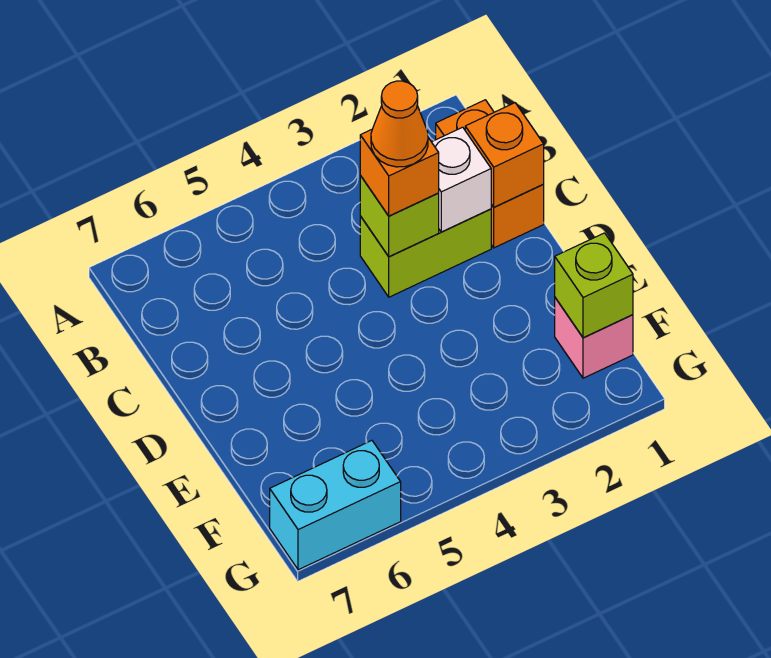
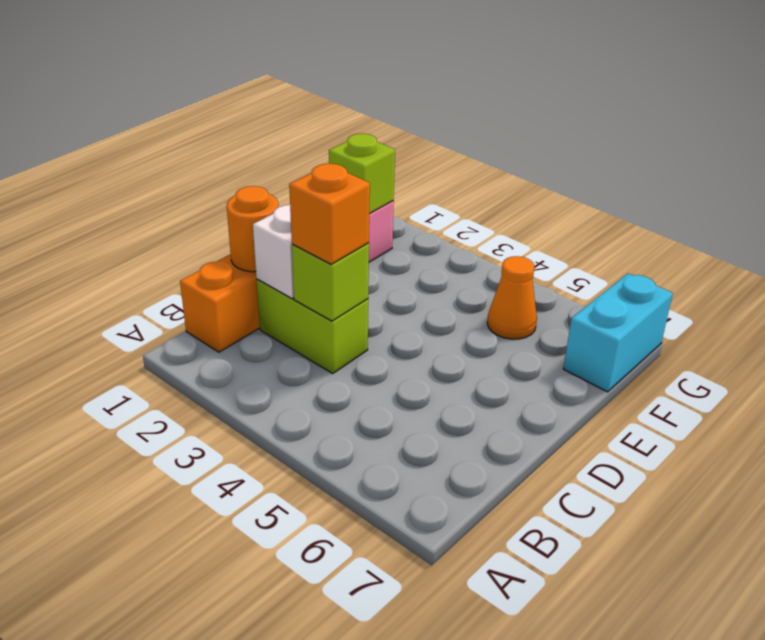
orange brick C1 level 2 -> orange round brick C1 level 2
orange cone C3 level 4 -> orange cone F5 level 1
cyan brick G6:G7 level 1 -> cyan brick F7:G7 level 1

